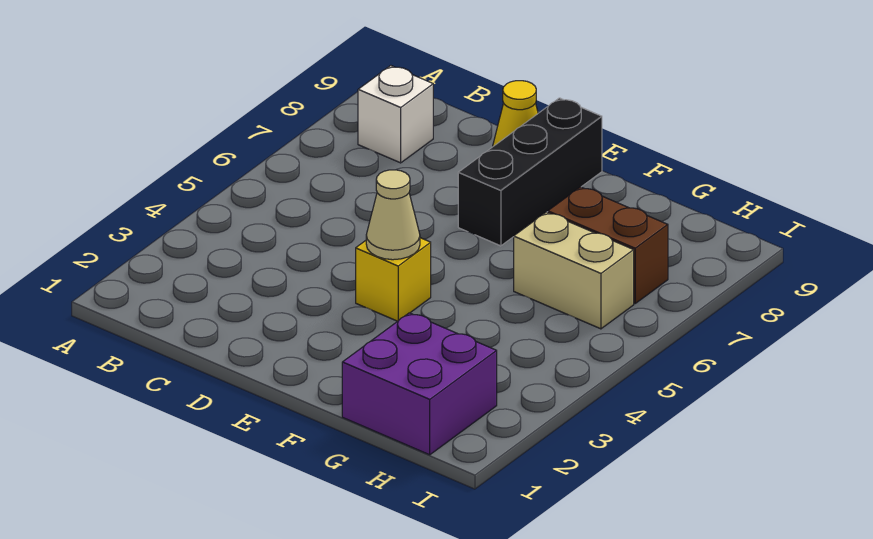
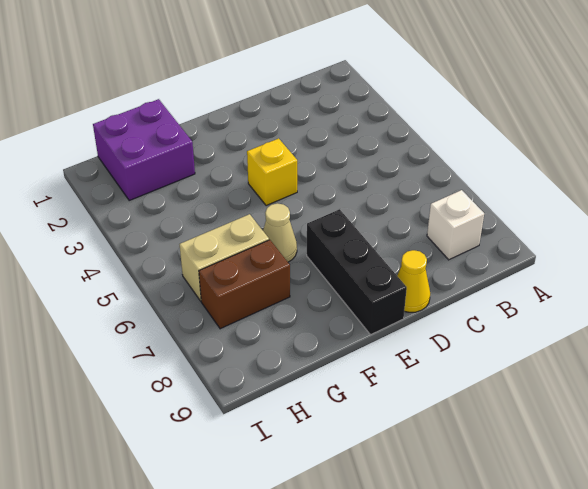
tan cone E4 level 2 -> tan cone F6 level 1

